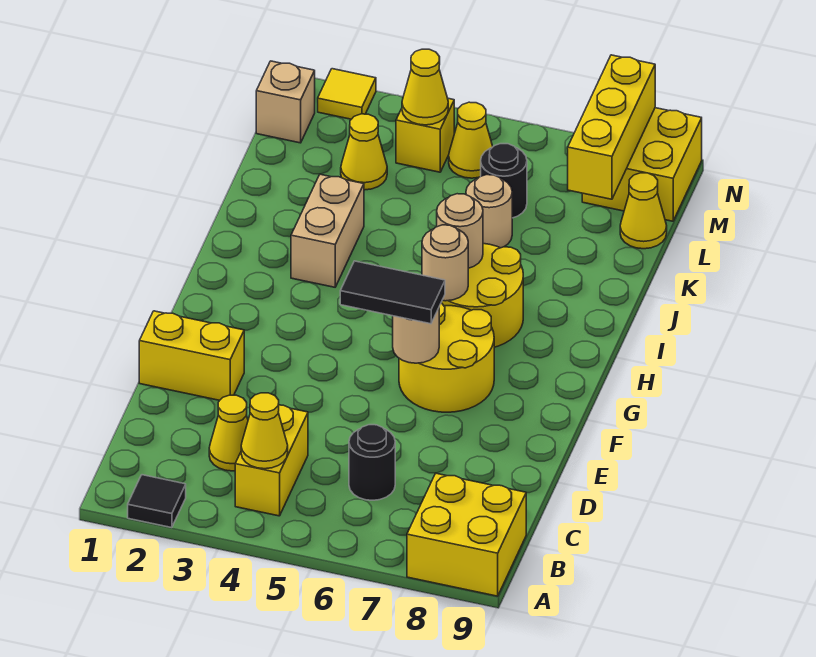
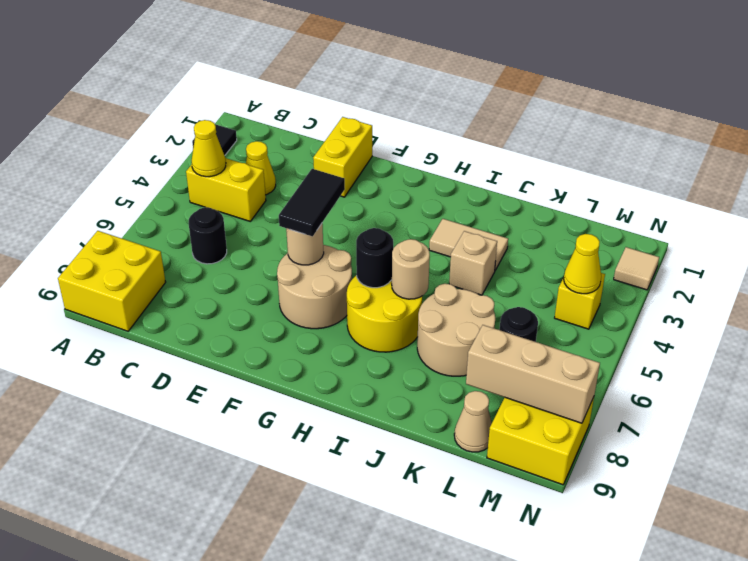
yellow round brick F6:G7 level 1 -> tan round brick F6:G7 level 1
tan round brick H6 level 2 -> black round brick H6 level 2
tan brick I3:J3 level 1 -> tan tile I3:J3 level 1
tan round brick K6 level 1 -> tan round brick J6:K7 level 1
yellow cone L3 level 1 -> none
yellow brick L8:N8 level 2 -> tan brick L8:N8 level 2
yellow cone L9 level 1 -> tan cone L9 level 1
tan brick M1 level 1 -> tan brick J4 level 1
yellow cone M5 level 1 -> none
yellow tile N2 level 1 -> tan tile N2 level 1

